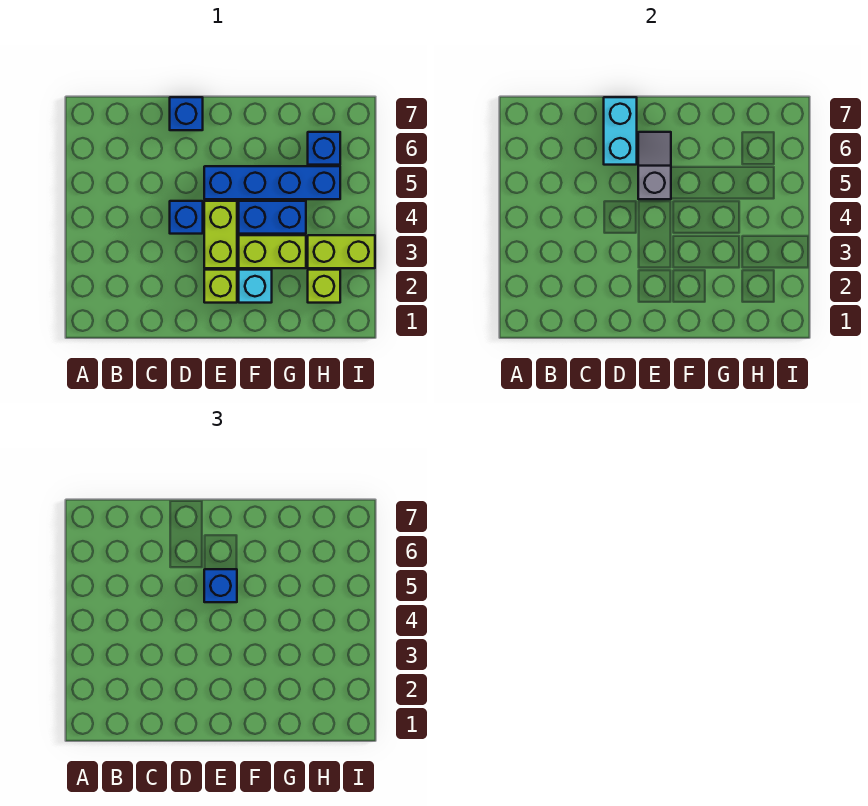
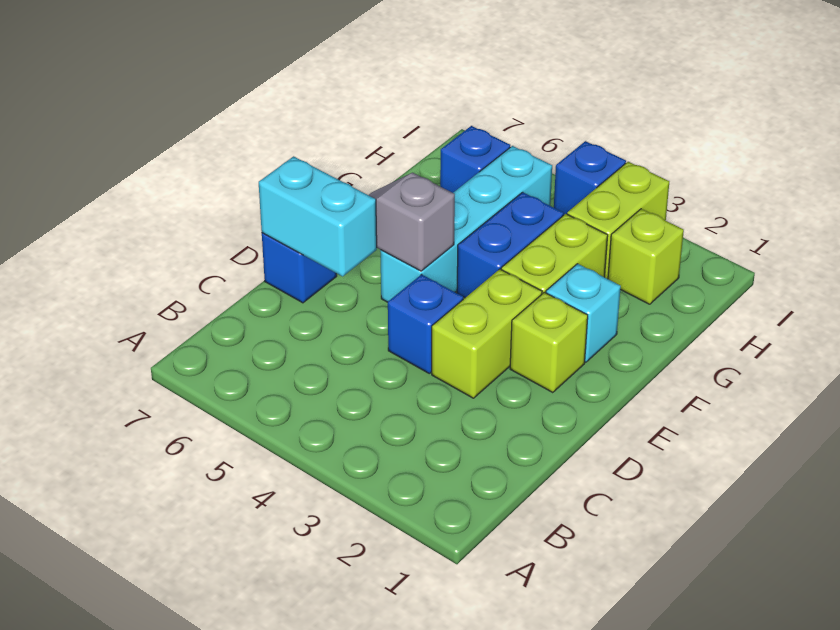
lime brick E3:E4 level 1 -> lime brick D3:E3 level 1
blue brick E5:H5 level 1 -> cyan brick E5:H5 level 1
blue brick E5 level 3 -> blue brick I4 level 1

